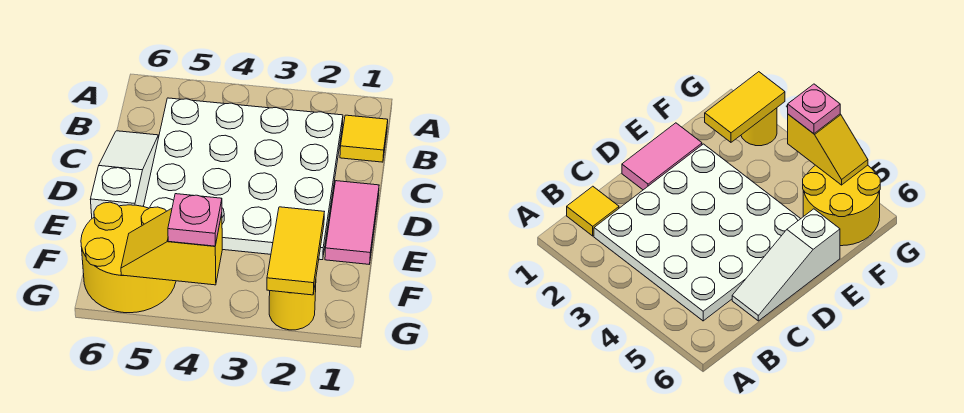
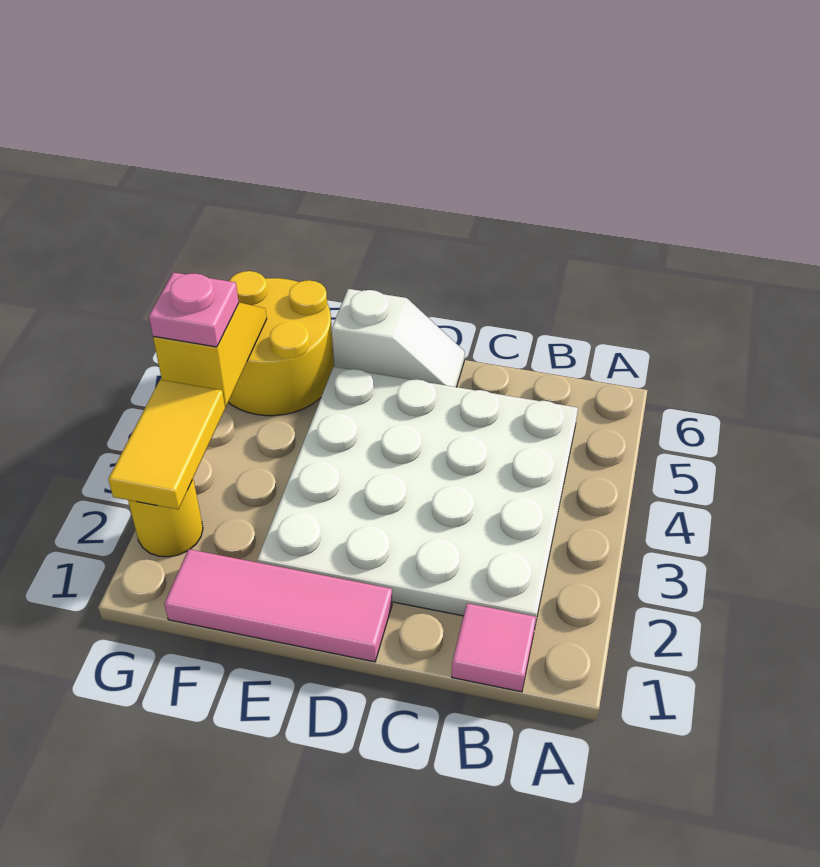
yellow tile B1 level 1 -> pink tile B1 level 1
white slope C6:E6 level 1 top E -> white slope D6:E6 level 1 top E
pink tile D1:E1 level 1 -> pink tile D1:F1 level 1
yellow tile F2:G2 level 2 -> yellow tile G2:G3 level 2

